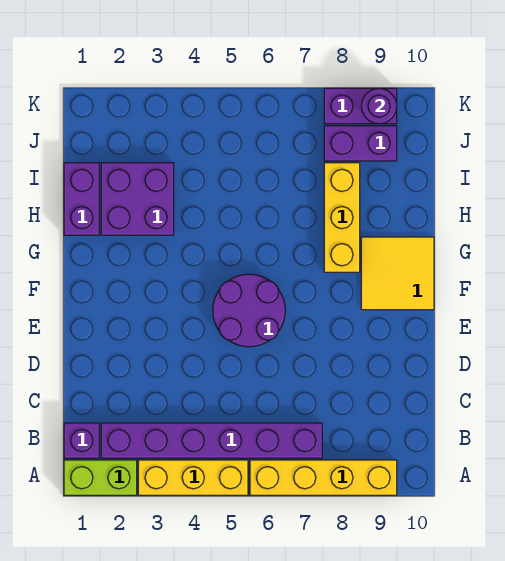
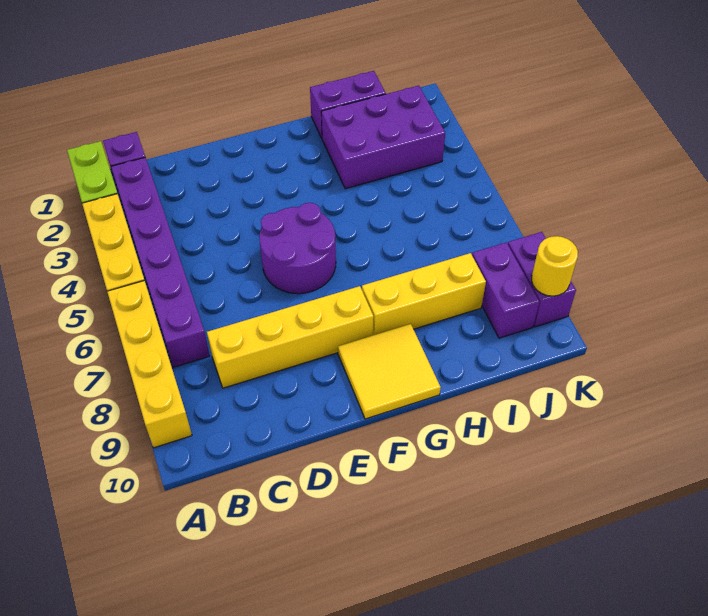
none -> yellow brick C8:F8 level 1
purple brick H2:I3 level 1 -> purple brick H2:J3 level 1
purple round brick K9 level 2 -> yellow round brick K9 level 2

